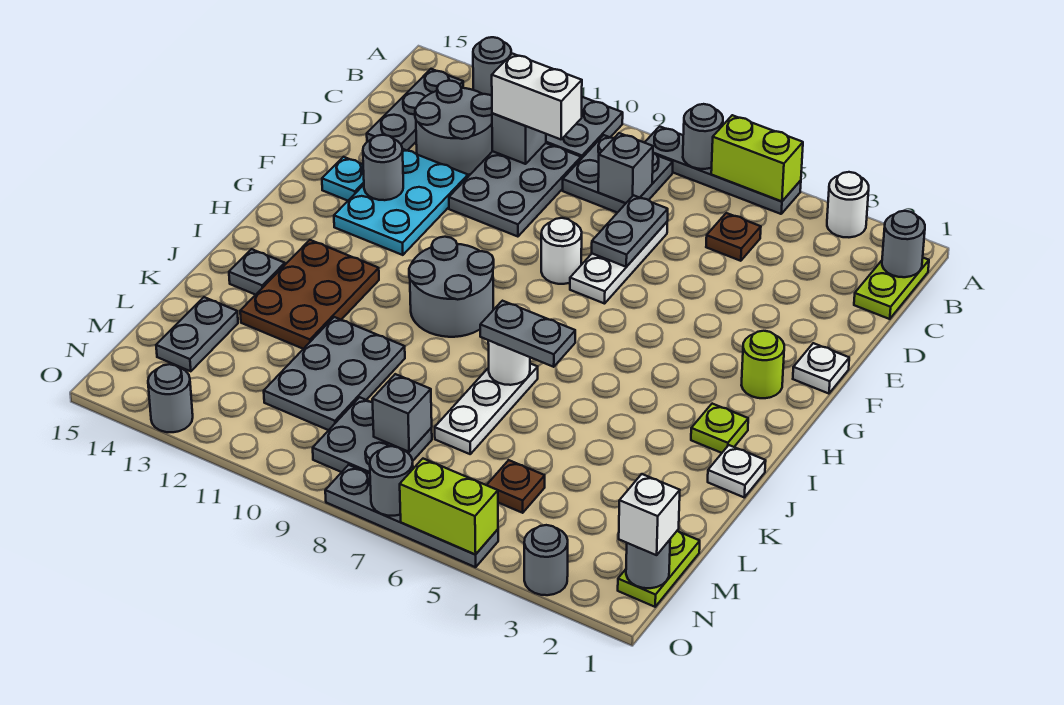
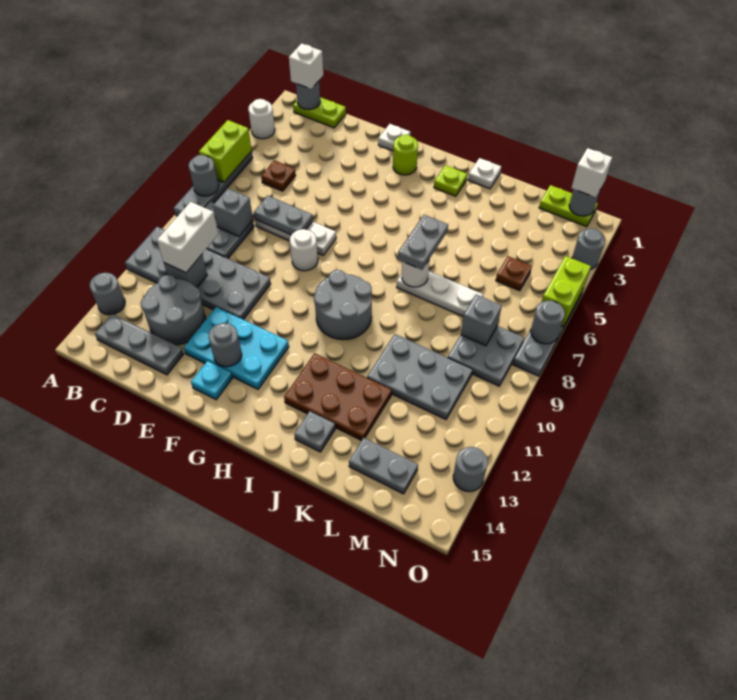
none -> white brick B1 level 3

